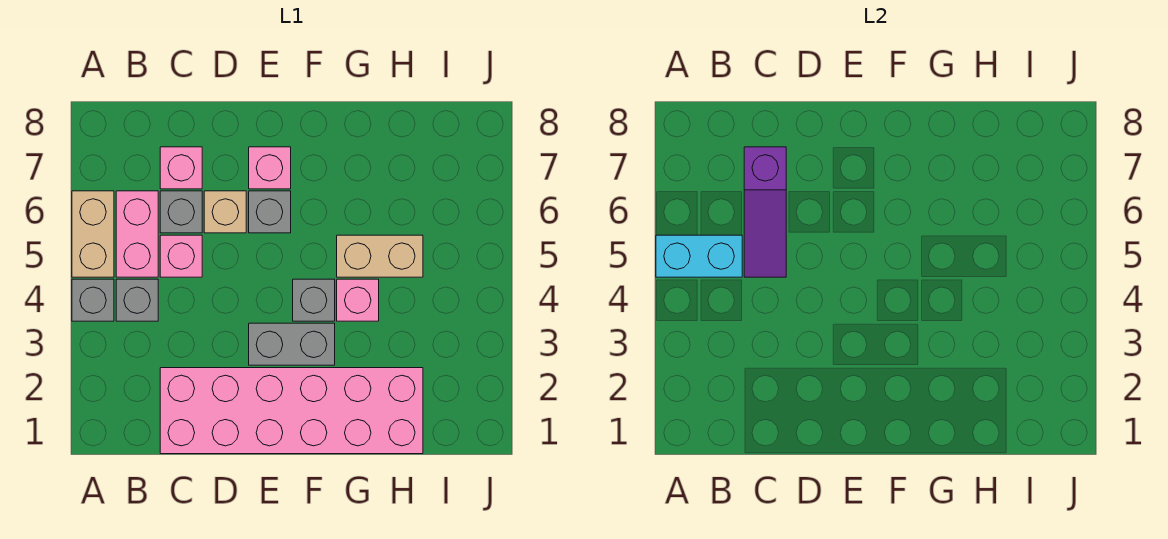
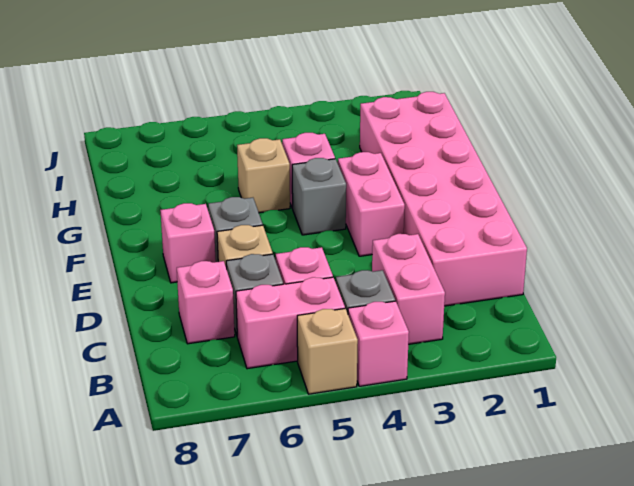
grey brick A4 level 1 -> pink brick A4 level 1
tan brick A5:A6 level 1 -> tan brick A5 level 1
cyan brick A5:B5 level 2 -> none
none -> pink brick B3:C3 level 1
purple slope C5:C7 level 2 top 7 -> none
grey brick E3:F3 level 1 -> pink brick E3:F3 level 1
tan brick G5:H5 level 1 -> tan brick G5 level 1

